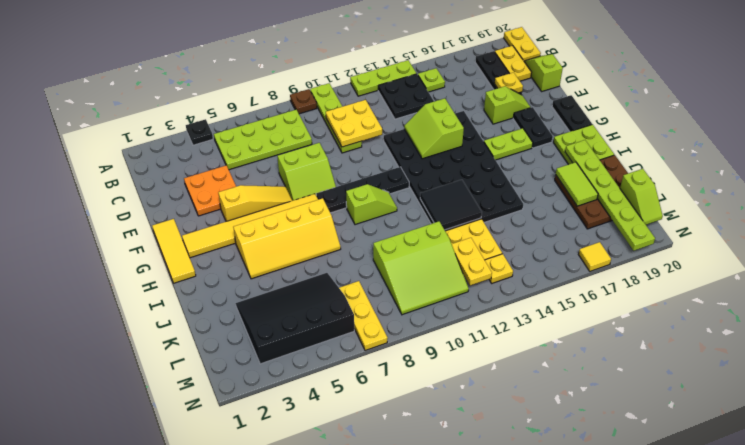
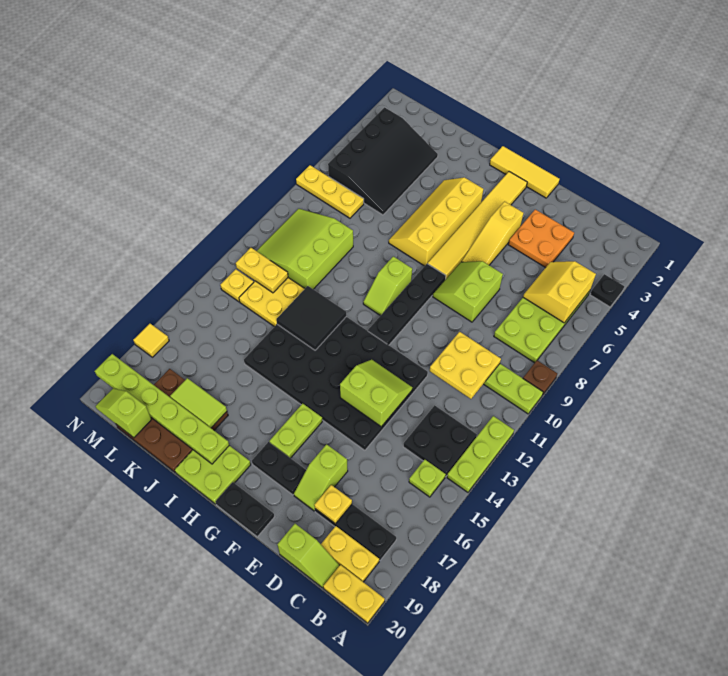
none -> yellow slope B5:C6 level 2 top B

